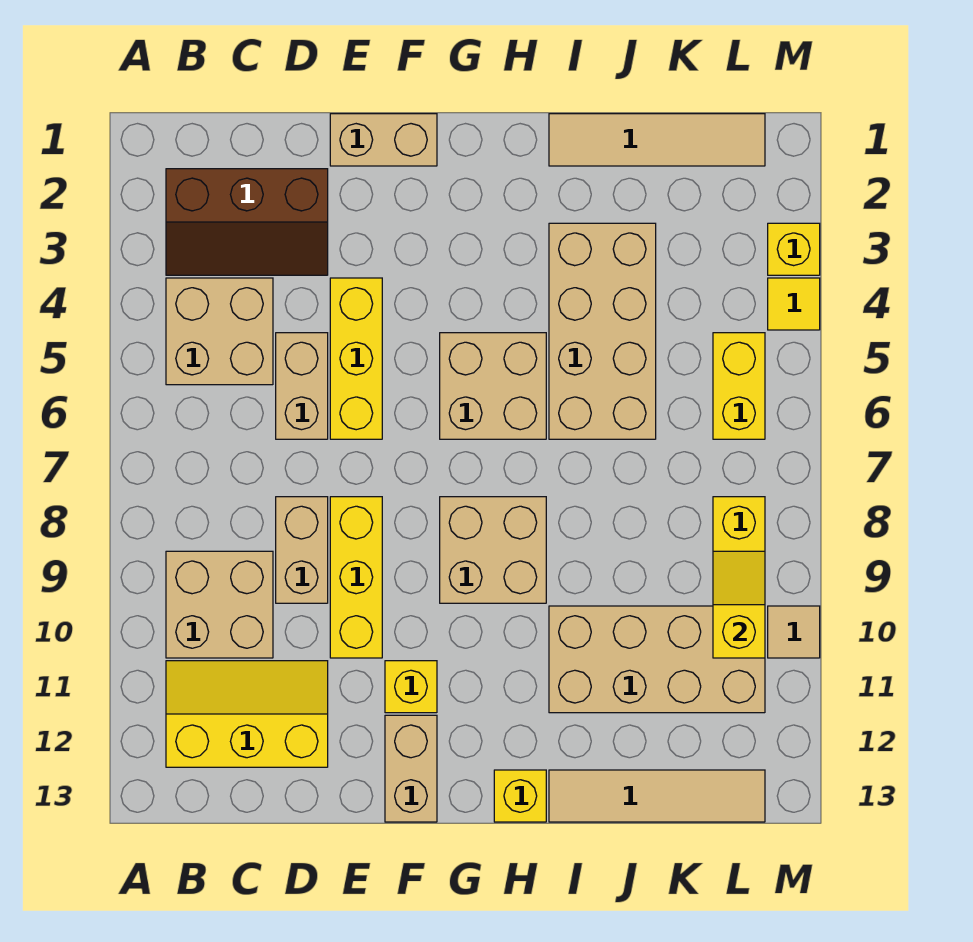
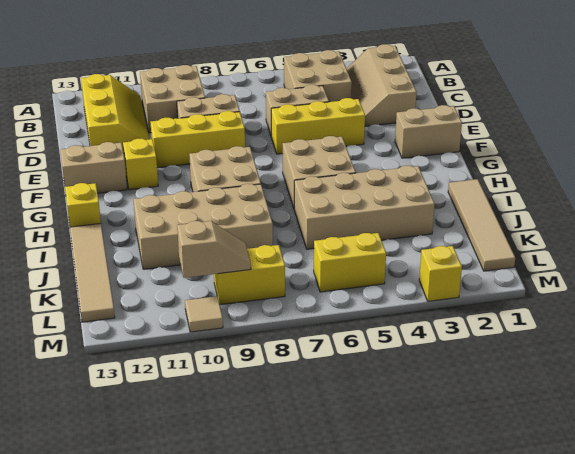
brown slope B2:D3 level 1 top 2 -> tan slope B2:D3 level 1 top 2
tan brick E1:F1 level 1 -> tan brick F1:F2 level 1
tan brick I10:L11 level 1 -> tan brick I8:J11 level 1
yellow slope L9:L10 level 2 top 10 -> tan slope L9:L10 level 2 top 10
yellow tile M4 level 1 -> none

